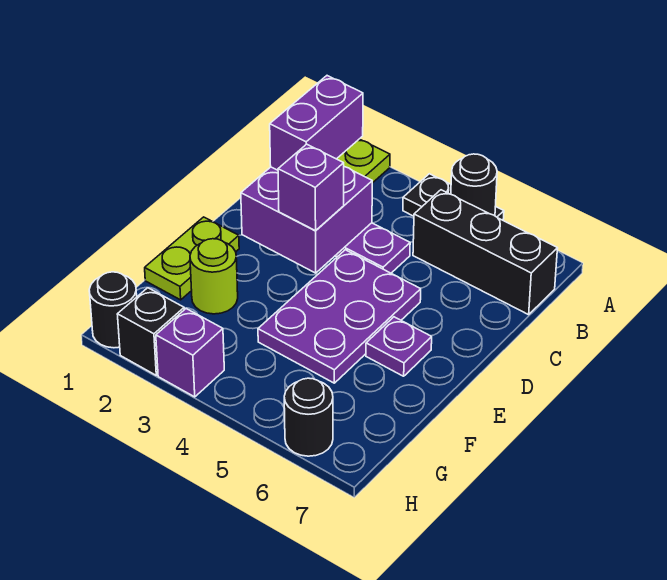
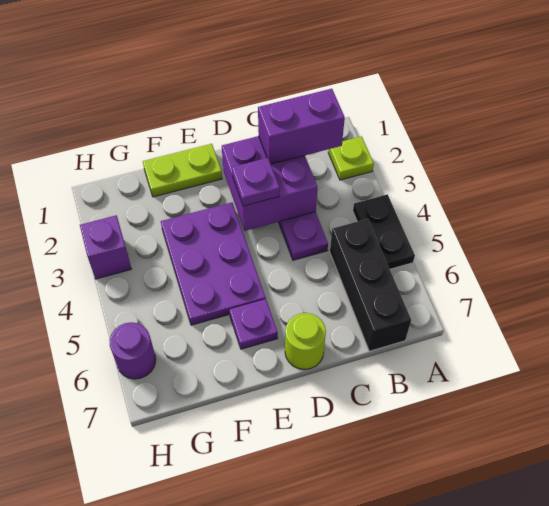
black round brick A5 level 2 -> none
purple brick D3 level 3 -> purple plate D3 level 3
purple plate D4:F5 level 1 -> purple plate E3:F5 level 1
lime round brick F2 level 1 -> lime round brick D7 level 1
black round brick H1 level 1 -> none
black brick H2 level 1 -> none
black round brick H6 level 1 -> purple round brick H6 level 1

